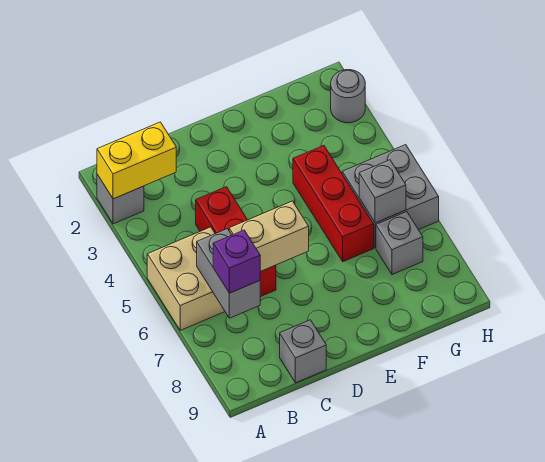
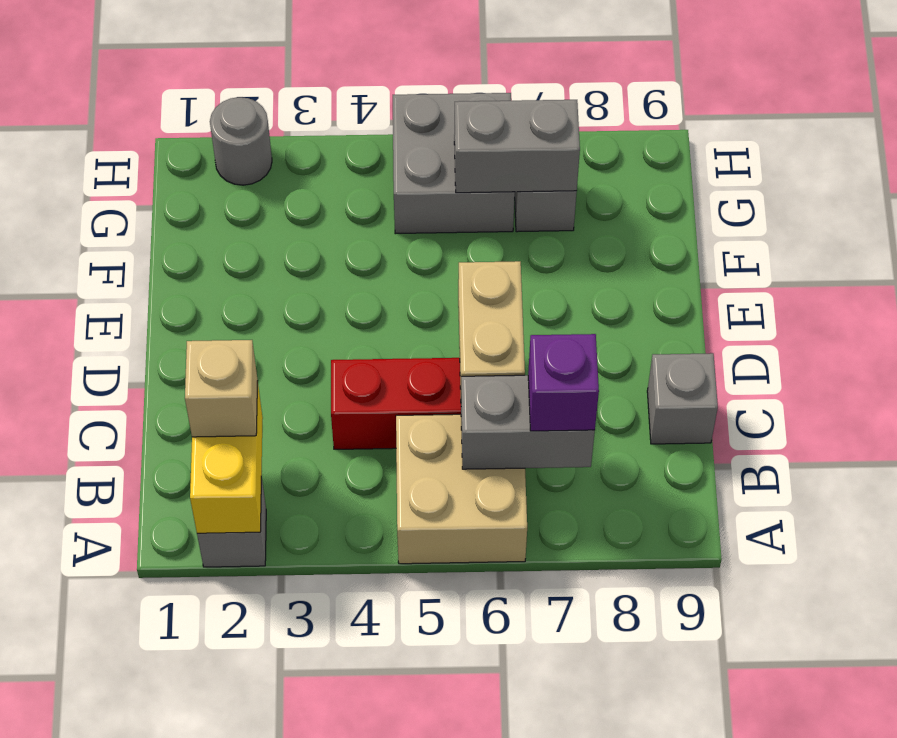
none -> tan brick B2 level 3
red brick F4:F6 level 1 -> none
grey brick G6 level 2 -> grey brick G6:G7 level 2

